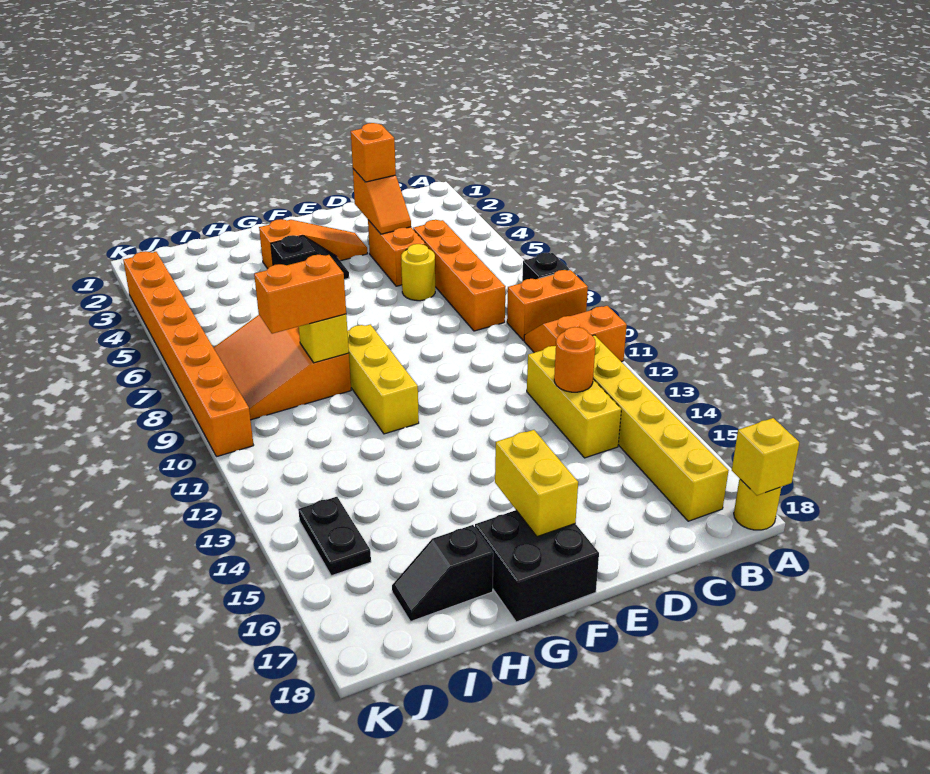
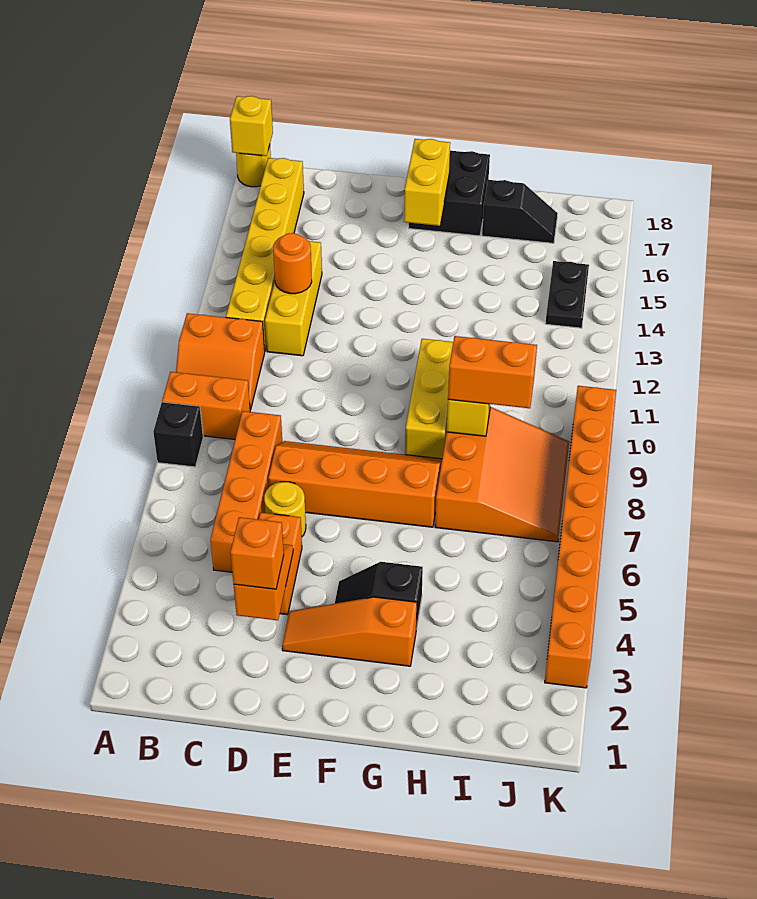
none -> orange slope D7:G8 level 1 top 7

